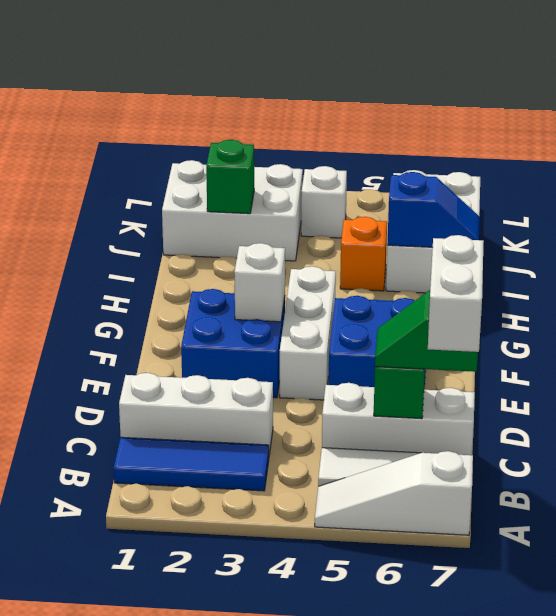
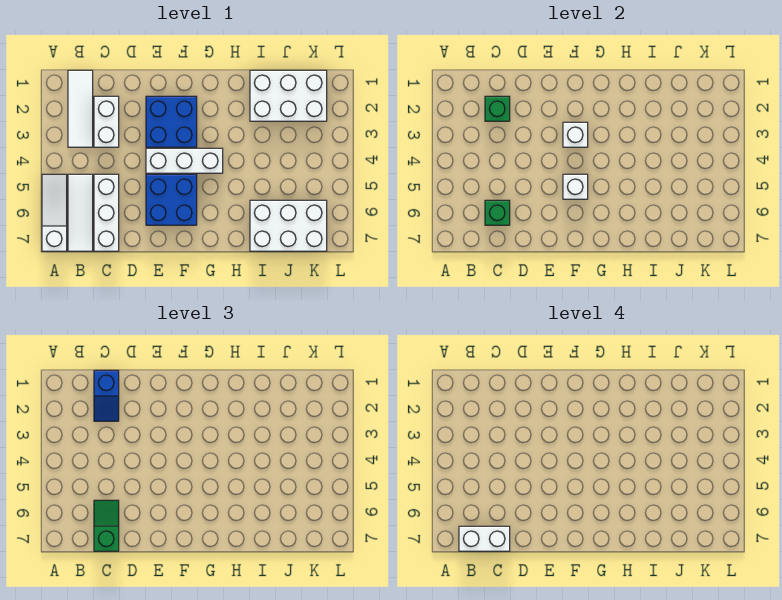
blue tile B1:B3 level 1 -> white tile B1:B3 level 1
white brick C1:C3 level 1 -> white brick C2:C3 level 1
orange brick I5 level 1 -> none
blue slope I6:I7 level 2 top 6 -> blue slope C1:C2 level 3 top 1
white brick J1:K3 level 1 -> white brick I1:K2 level 1
green brick J2 level 2 -> green brick C2 level 2
white brick K4 level 1 -> white brick F5 level 2

